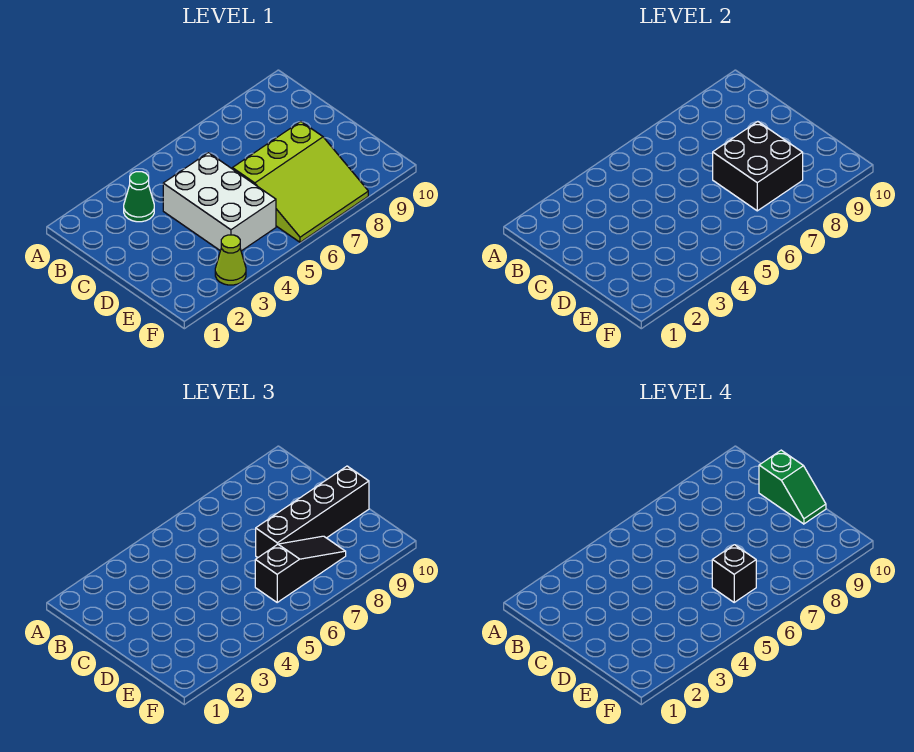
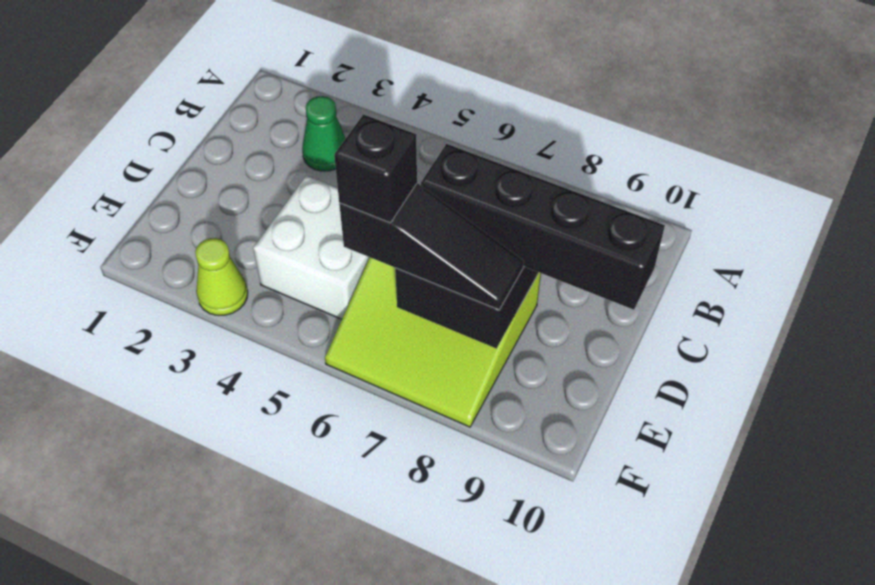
white brick C4:E5 level 1 -> white brick D4:E5 level 1
green slope C10:D10 level 4 top C -> none

